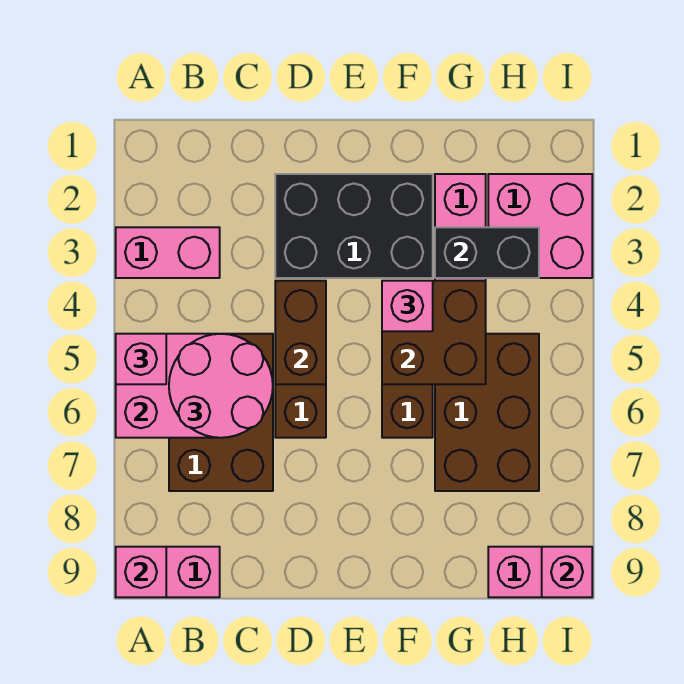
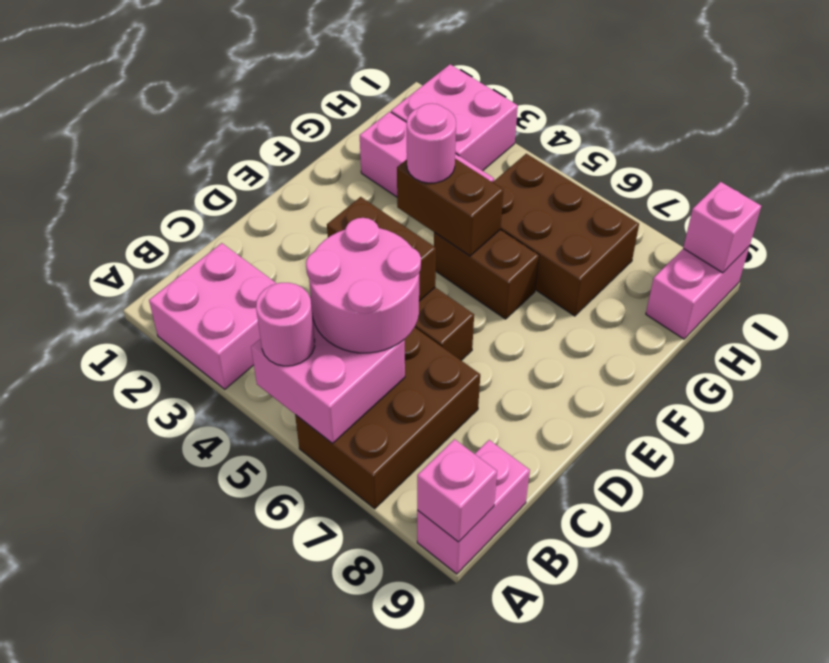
pink brick A3:B3 level 1 -> pink brick A2:B3 level 1
pink brick A5 level 3 -> pink round brick A5 level 3
brown brick B5:C7 level 1 -> brown brick A6:C7 level 1
black brick D2:F3 level 1 -> none
brown brick F4:G5 level 2 -> brown brick F4:F5 level 2
pink brick F4 level 3 -> pink round brick F4 level 3
black brick G3:H3 level 2 -> none

